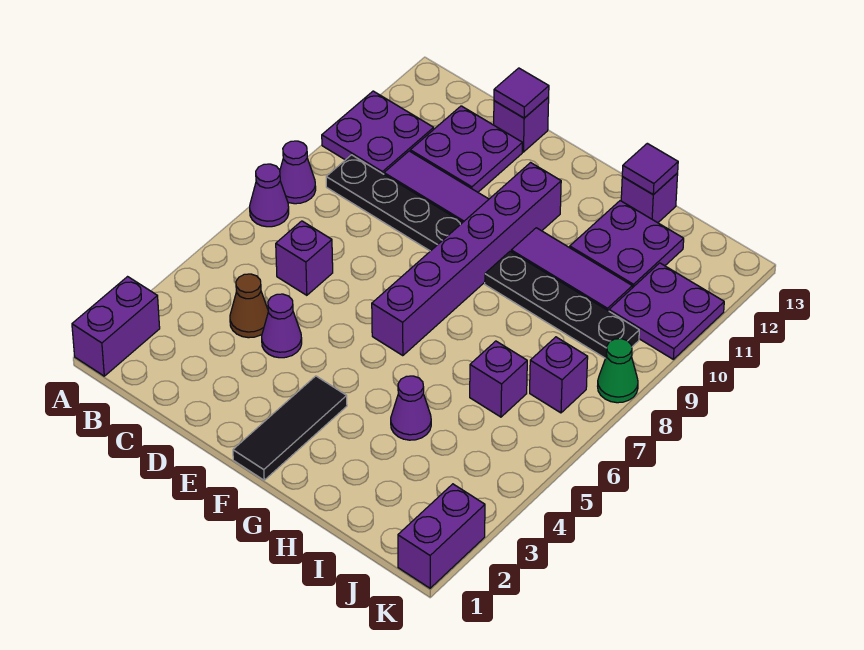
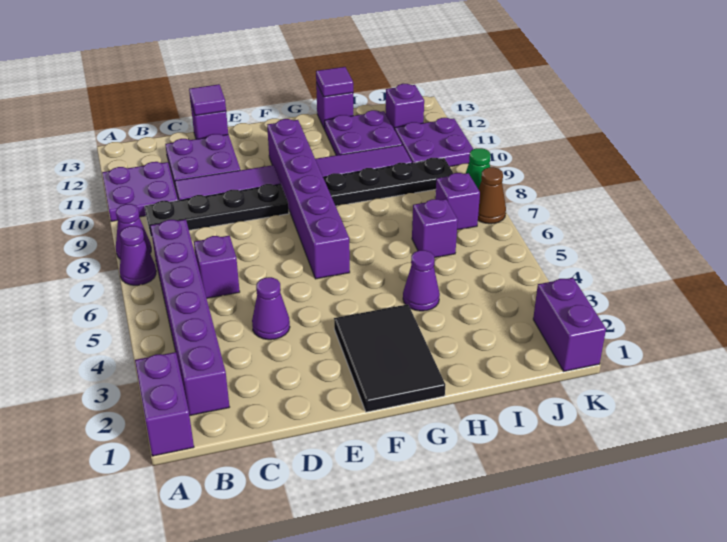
none -> purple brick B2:B7 level 1
brown cone C4 level 1 -> brown cone K7 level 1
black tile F1:F3 level 1 -> black tile F1:G3 level 1
none -> purple brick J12 level 1

